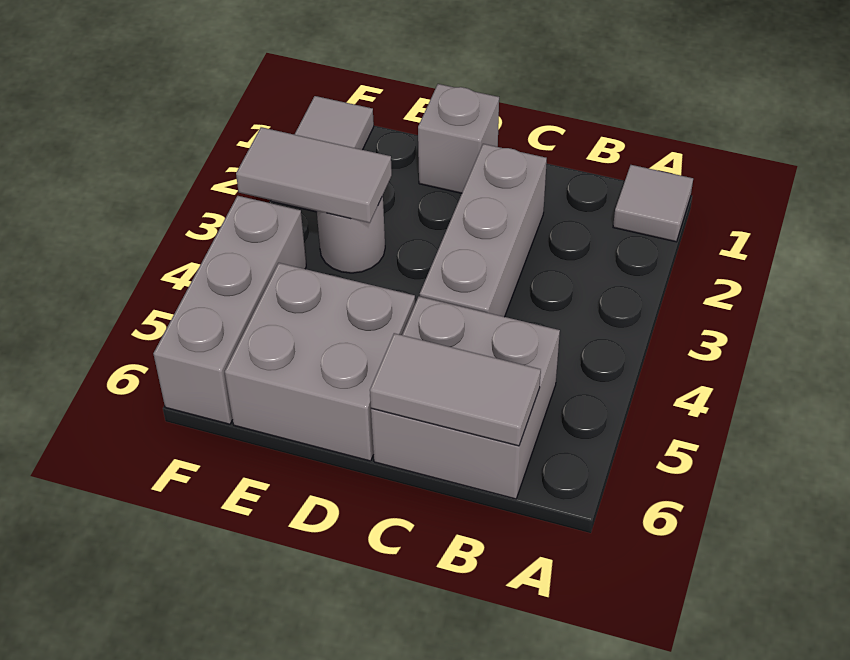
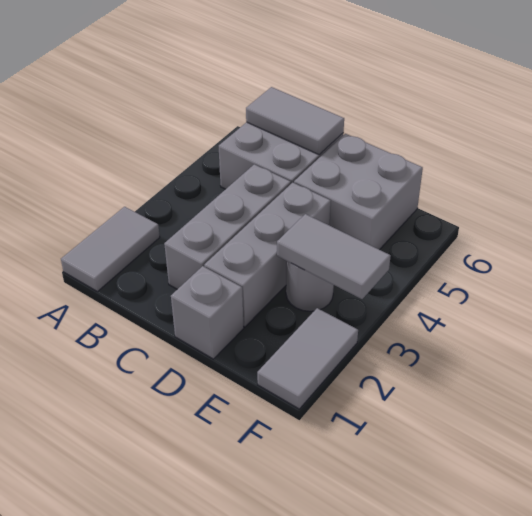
grey tile A1 level 1 -> grey tile A1:A2 level 1
grey brick F4:F6 level 1 -> grey brick D2:D4 level 1

